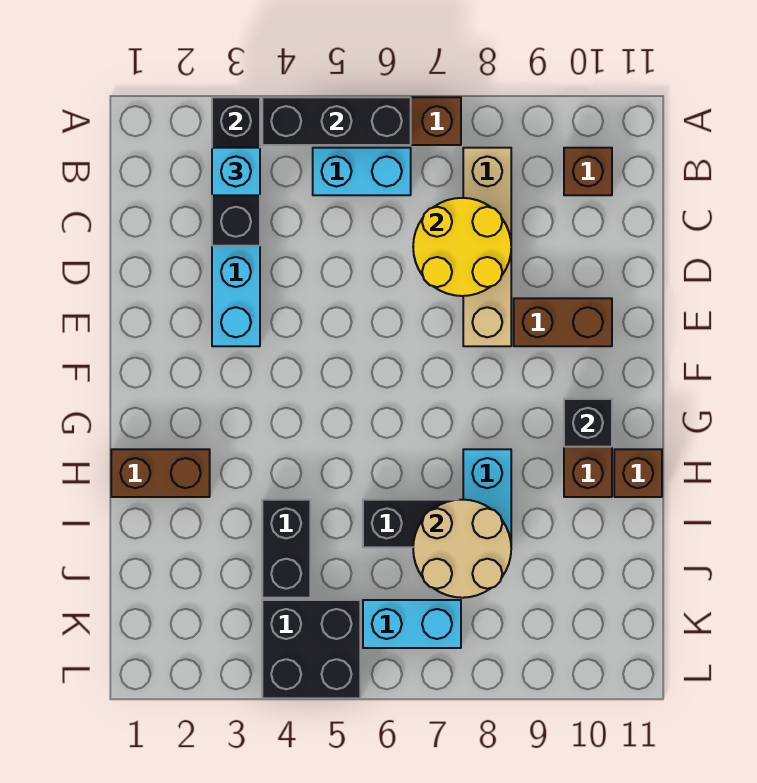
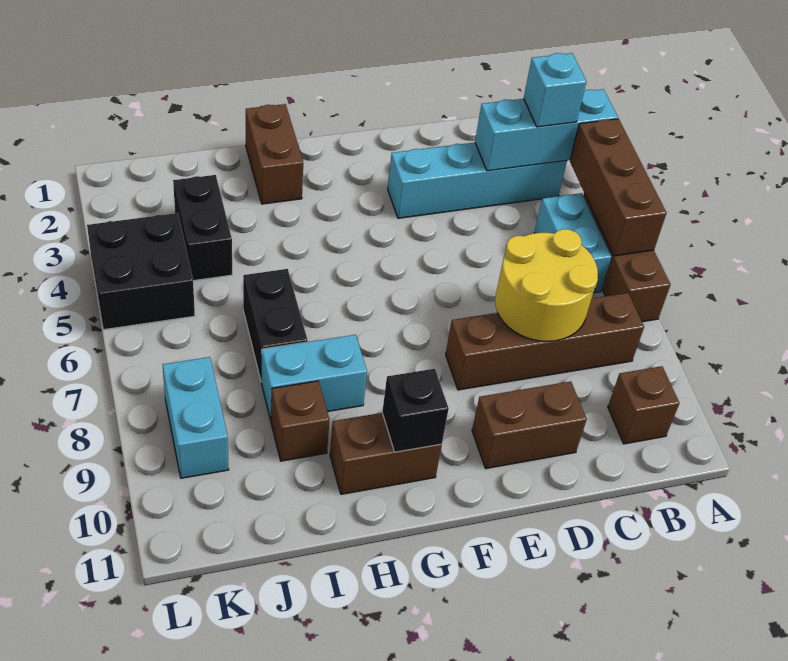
black brick A3:C3 level 2 -> cyan brick A3:C3 level 2
black brick A4:A6 level 2 -> brown brick A4:A6 level 2
tan brick B8:E8 level 1 -> brown brick B8:E8 level 1
brown brick E9:E10 level 1 -> brown brick D10:E10 level 1
brown brick H11 level 1 -> brown brick I9 level 1
black brick I4:J4 level 1 -> black brick J3:J4 level 1
tan round brick I7:J8 level 2 -> none
cyan brick K6:K7 level 1 -> cyan brick K8:K9 level 1

